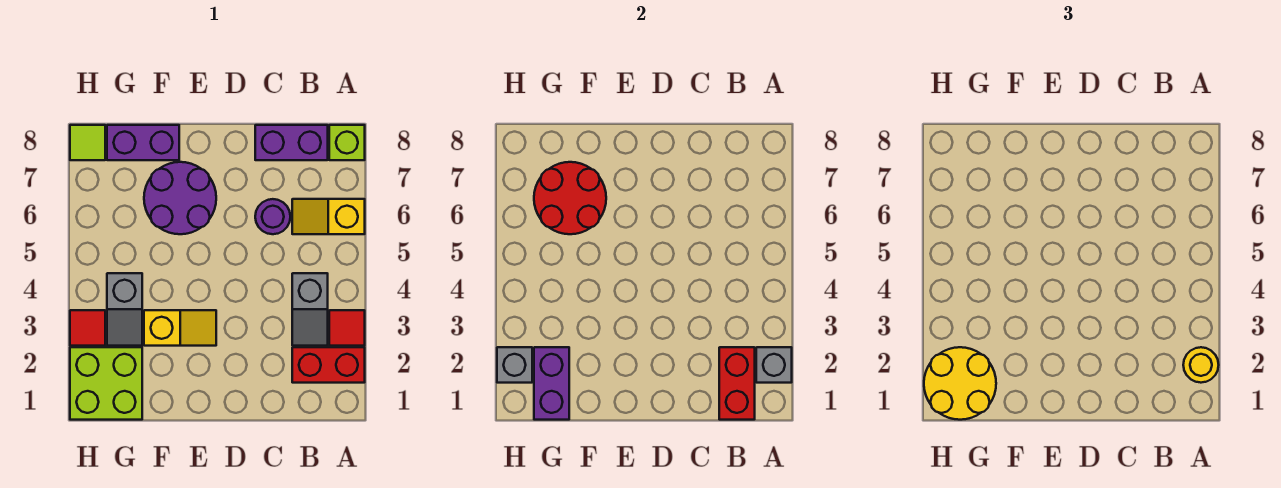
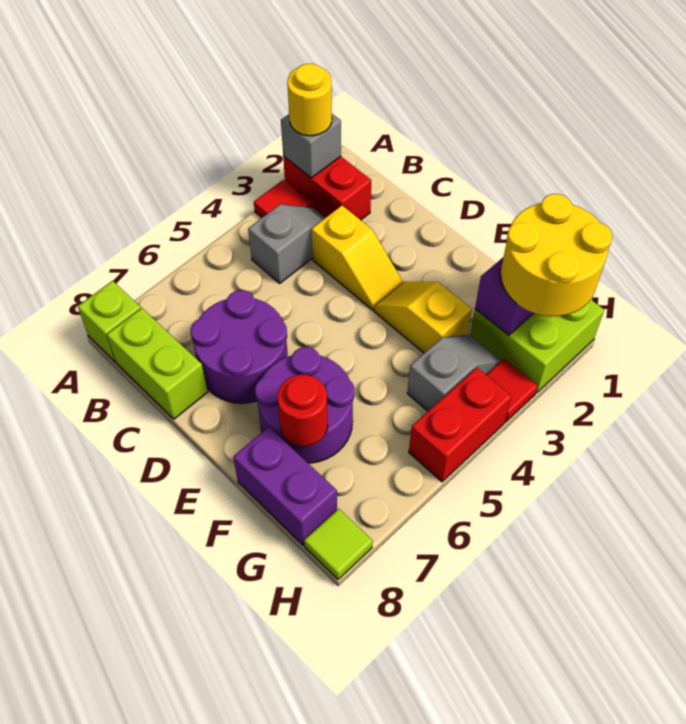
yellow slope A6:B6 level 1 top A -> yellow slope C3:D3 level 1 top C
red brick B1:B2 level 2 -> red brick H4:H5 level 1
purple brick B8:C8 level 1 -> lime brick B8:C8 level 1
purple round brick C6 level 1 -> purple round brick C6:D7 level 1
red round brick F6:G7 level 2 -> red round brick F7 level 2
grey brick H2 level 2 -> none

